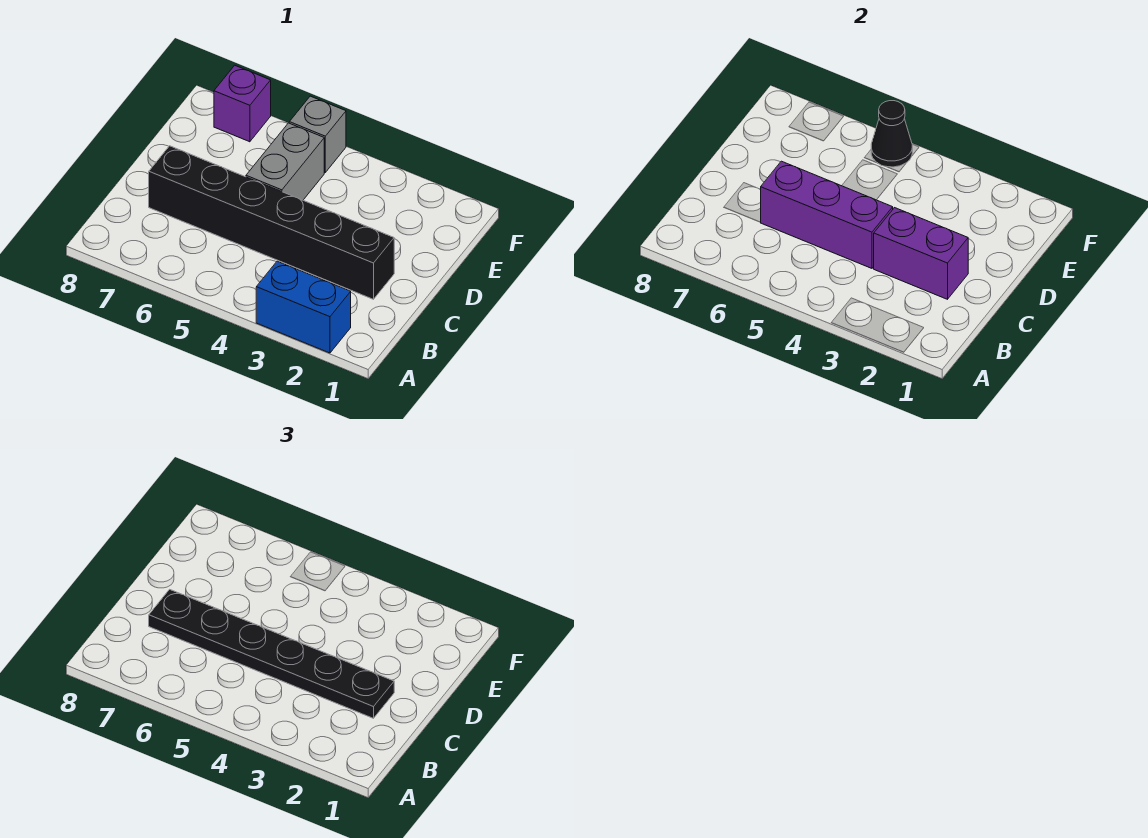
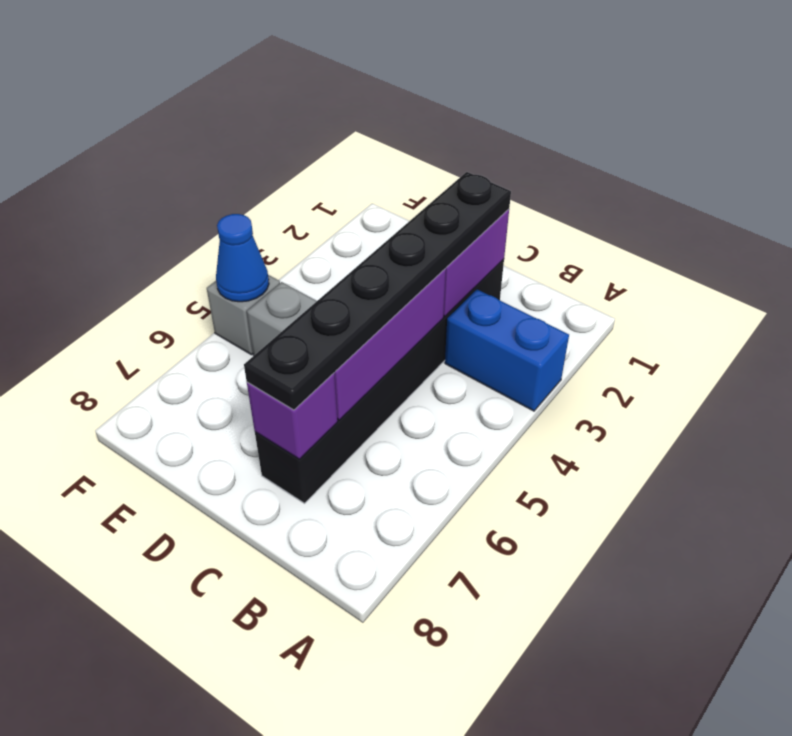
blue brick A2:A3 level 1 -> blue brick A3:B3 level 1
black cone F5 level 2 -> blue cone F5 level 2
purple brick F7 level 1 -> purple brick C7 level 2

